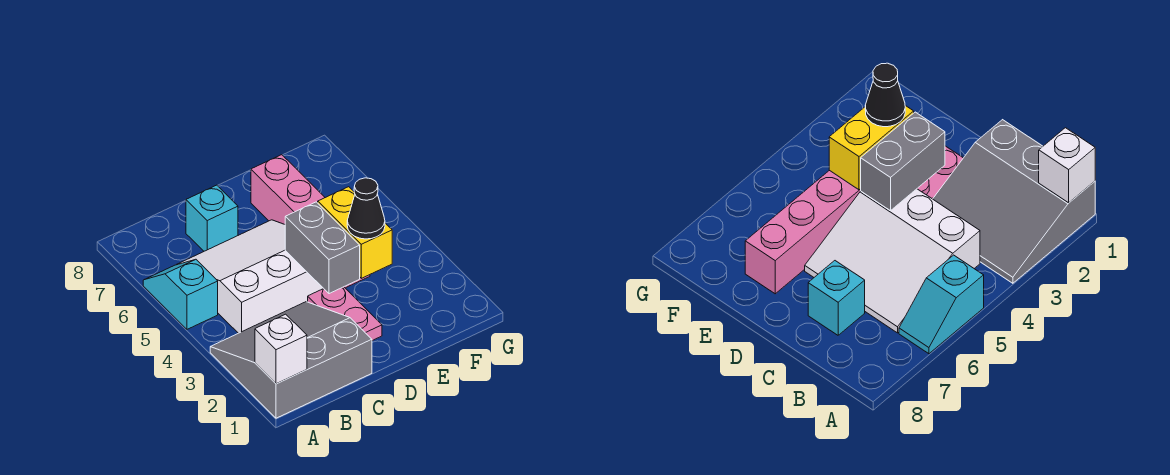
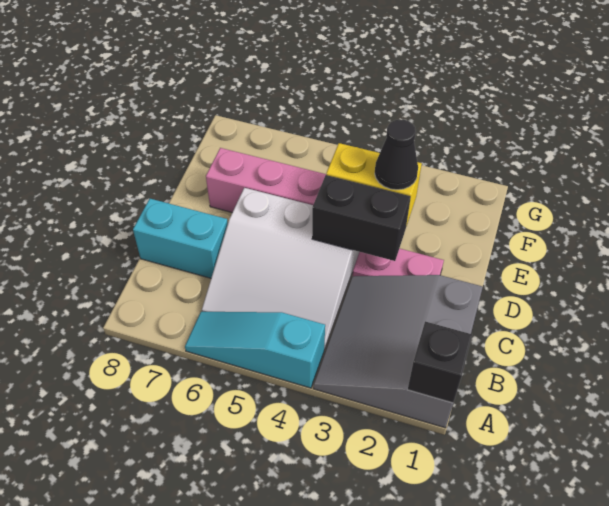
white brick A1 level 2 -> black brick A1 level 2
cyan slope A5:A6 level 1 top 5 -> cyan slope A4:A6 level 1 top 4
white slope B4:D6 level 1 top 4 -> white slope B4:D6 level 1 top D
cyan brick C7 level 1 -> cyan brick C7:C8 level 1
grey brick D3:D4 level 2 -> black brick D3:D4 level 2

